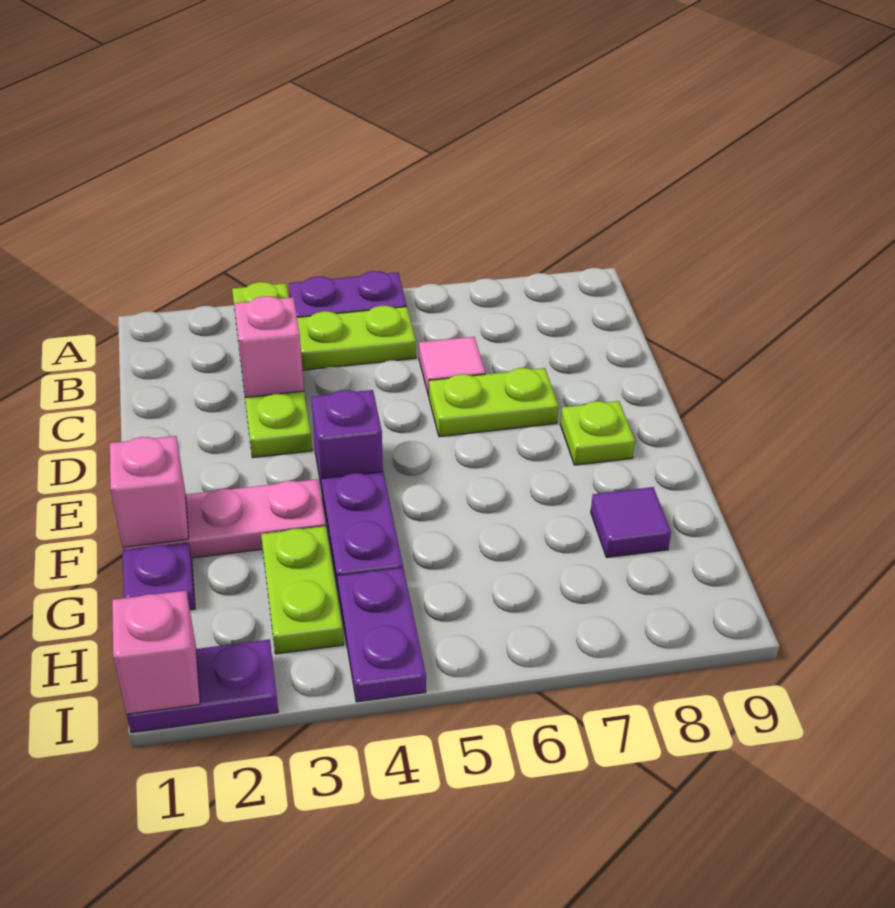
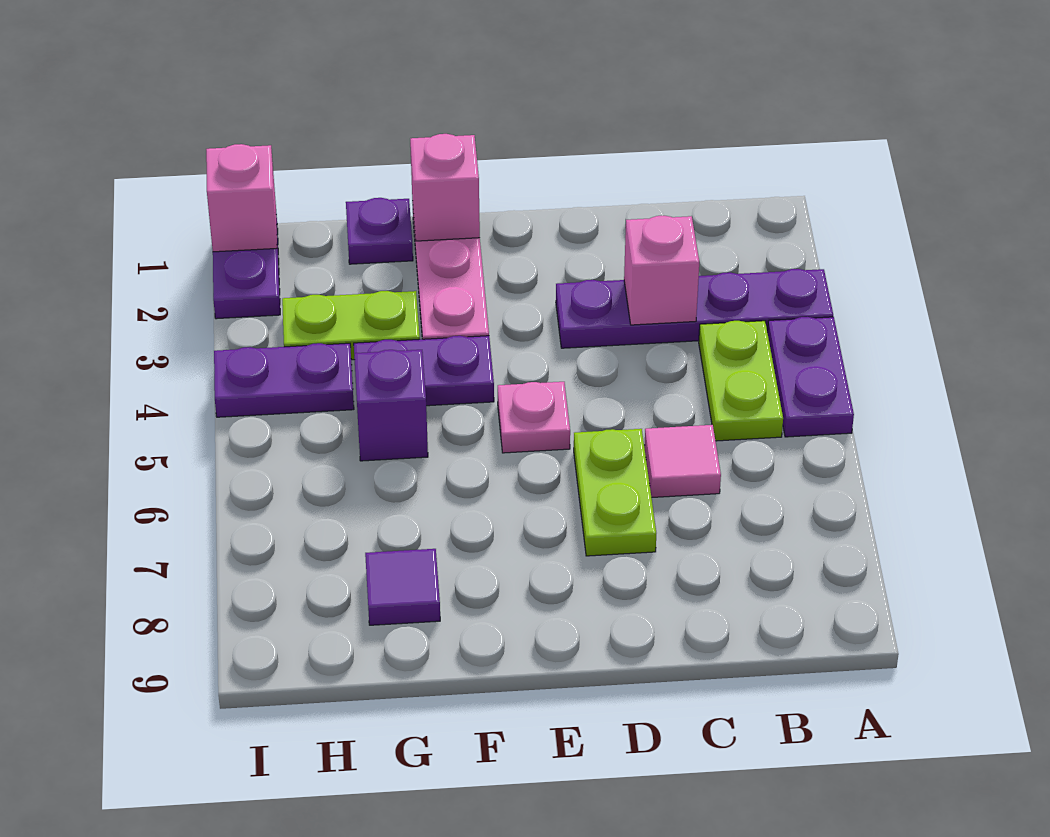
lime plate A3:D3 level 1 -> purple plate A3:D3 level 1
purple brick E4 level 1 -> purple brick G5 level 1
none -> pink plate E5 level 1
lime plate E8 level 1 -> none

